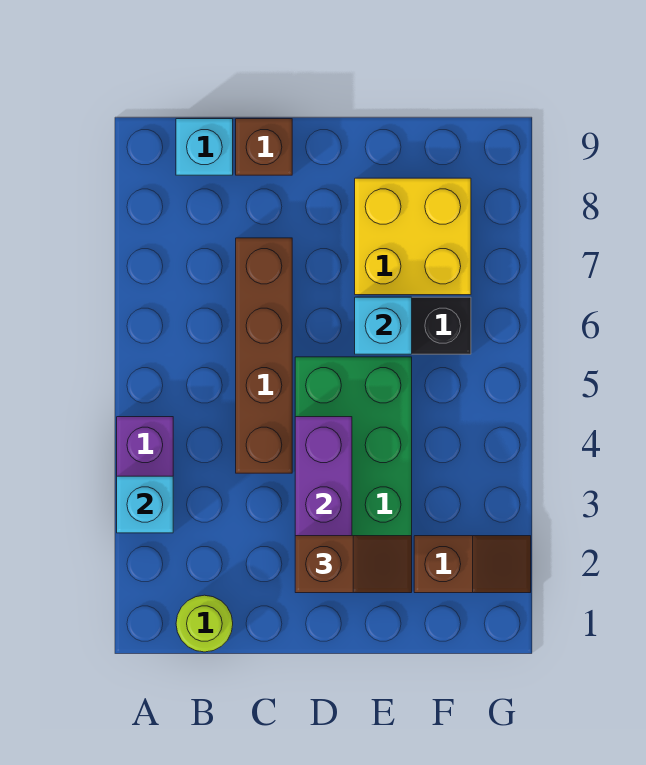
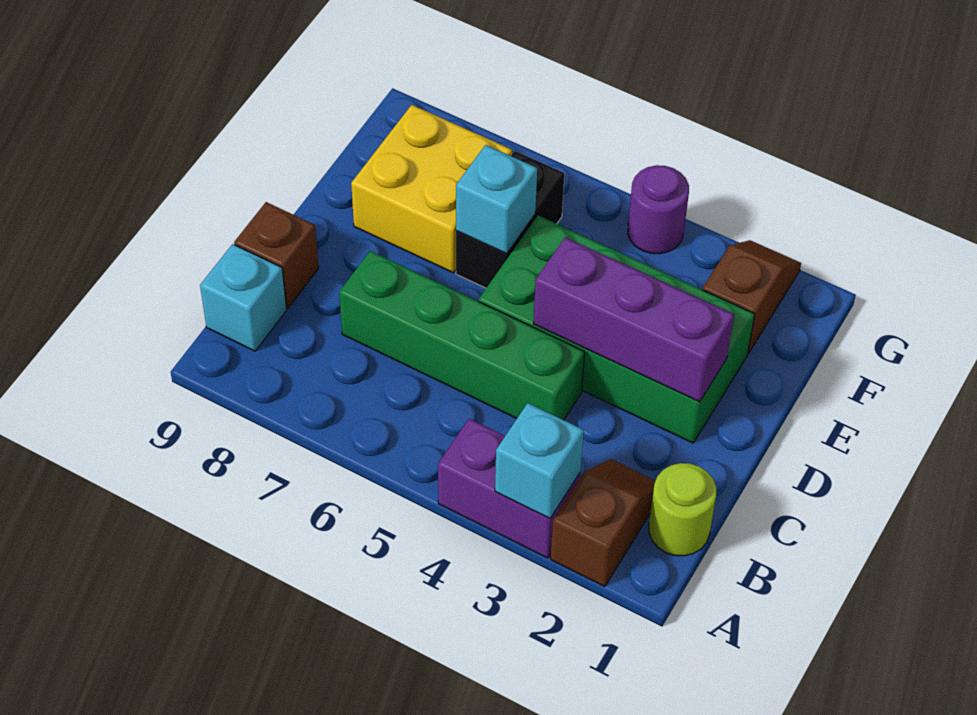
brown brick C4:C7 level 1 -> green brick C4:C7 level 1
brown slope D2:E2 level 3 top D -> brown slope A2:B2 level 1 top A
none -> purple round brick G4 level 1

